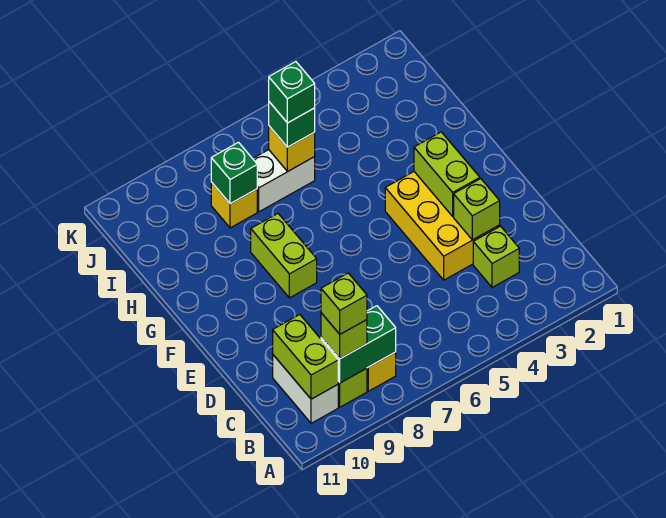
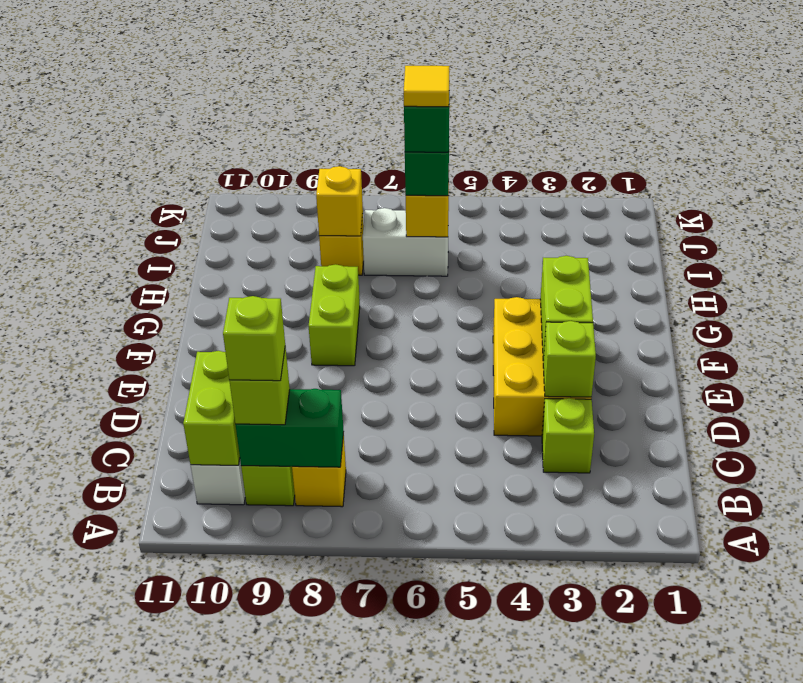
none -> yellow tile I6 level 5
green brick I8 level 2 -> yellow brick I8 level 2

